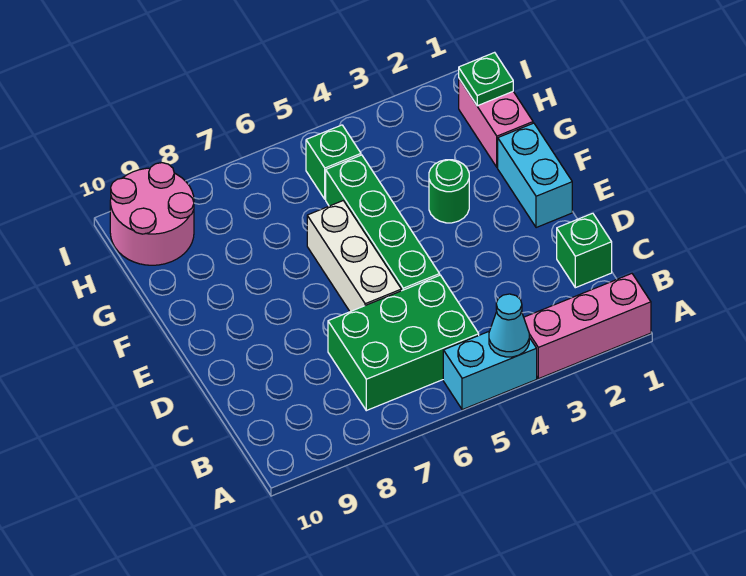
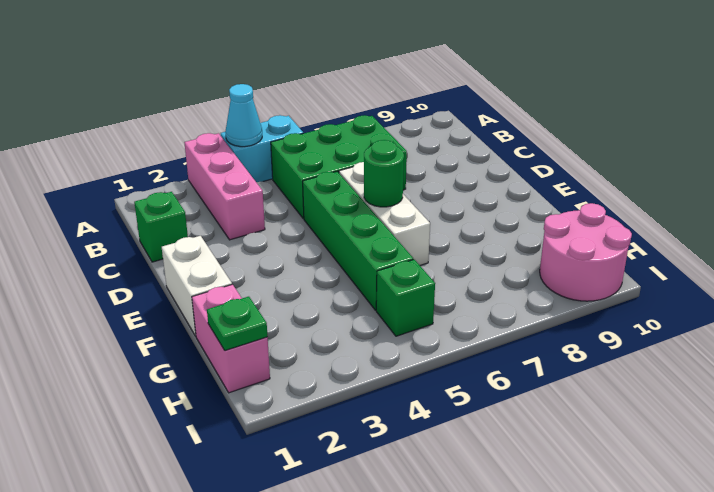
pink brick A1:A3 level 1 -> pink brick A3:C3 level 1
cyan brick E1:F1 level 1 -> white brick E1:F1 level 1
green round brick F3 level 1 -> green round brick E6 level 2

